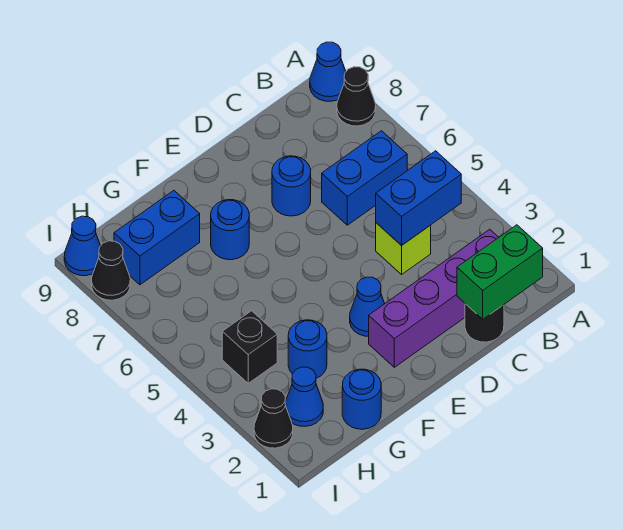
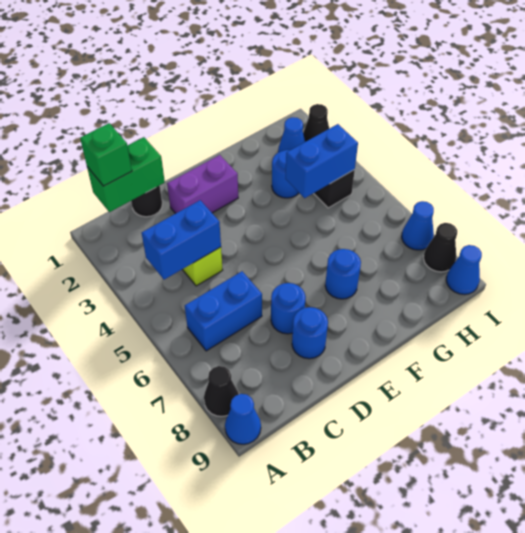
none -> green brick B1 level 3
purple brick B2:E2 level 1 -> purple brick D2:E2 level 1
blue cone E3 level 1 -> blue cone I7 level 1
blue round brick G1 level 1 -> blue round brick D8 level 1
blue brick G8:H8 level 1 -> blue brick G4:H4 level 2

